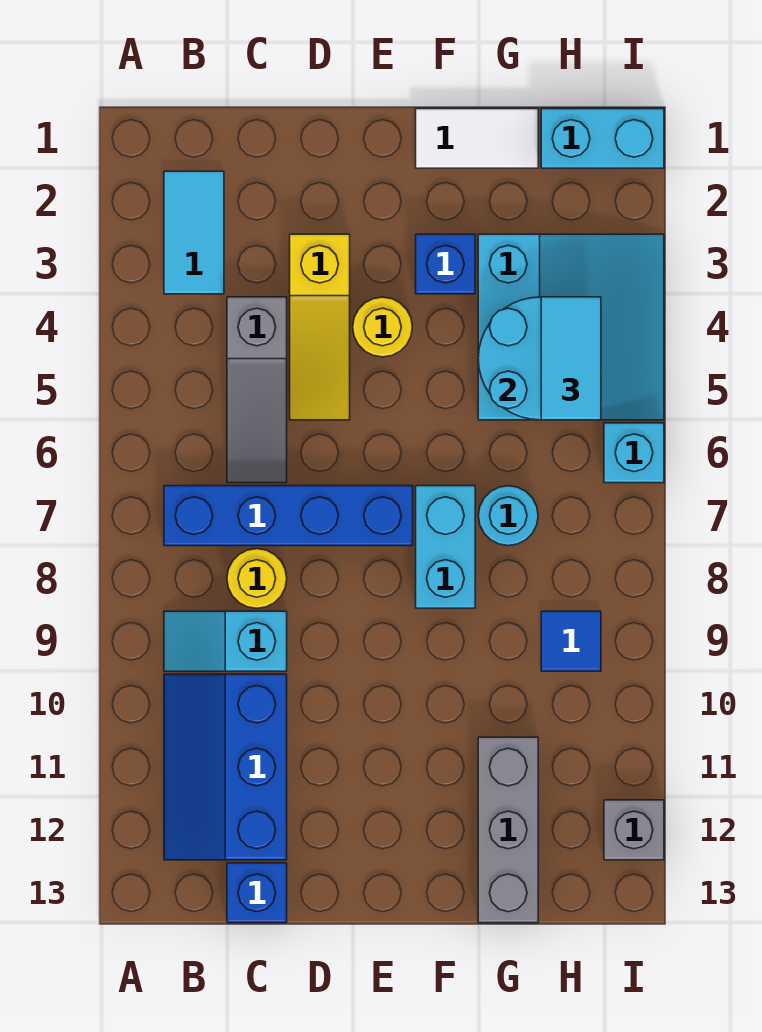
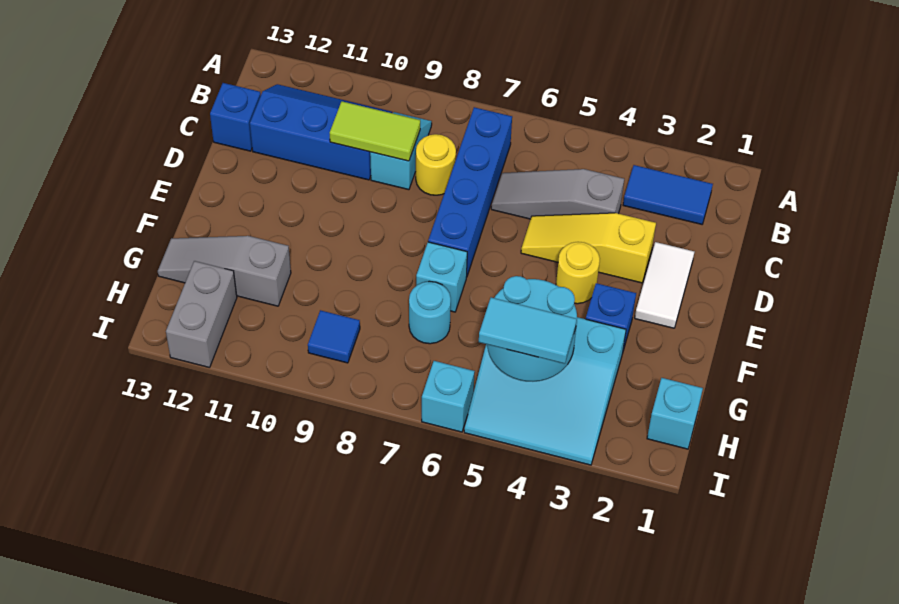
cyan tile B2:B3 level 1 -> blue tile B2:B3 level 1
none -> lime tile C9:C10 level 2
white tile F1:G1 level 1 -> white tile D2:E2 level 1
cyan brick F7:F8 level 1 -> cyan brick F7 level 1
grey brick G11:G13 level 1 -> grey slope G11:G13 level 1 top 11
cyan brick H1:I1 level 1 -> cyan brick H1 level 1
grey brick I12 level 1 -> grey brick H12:I12 level 1

